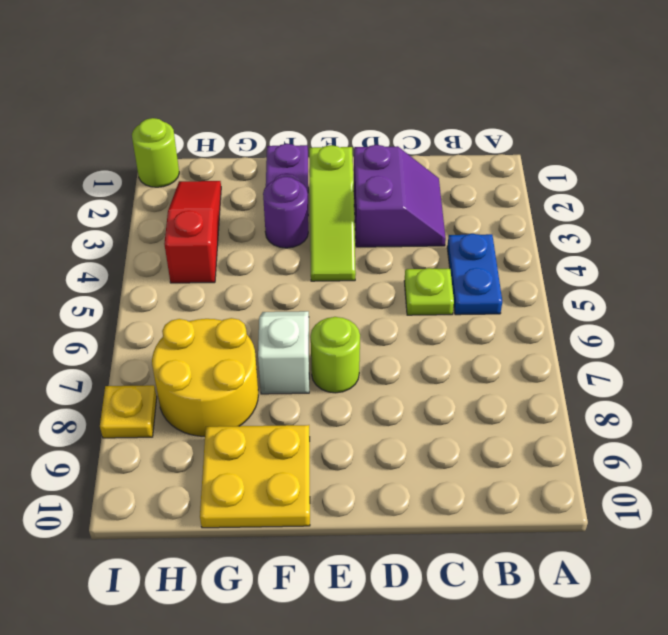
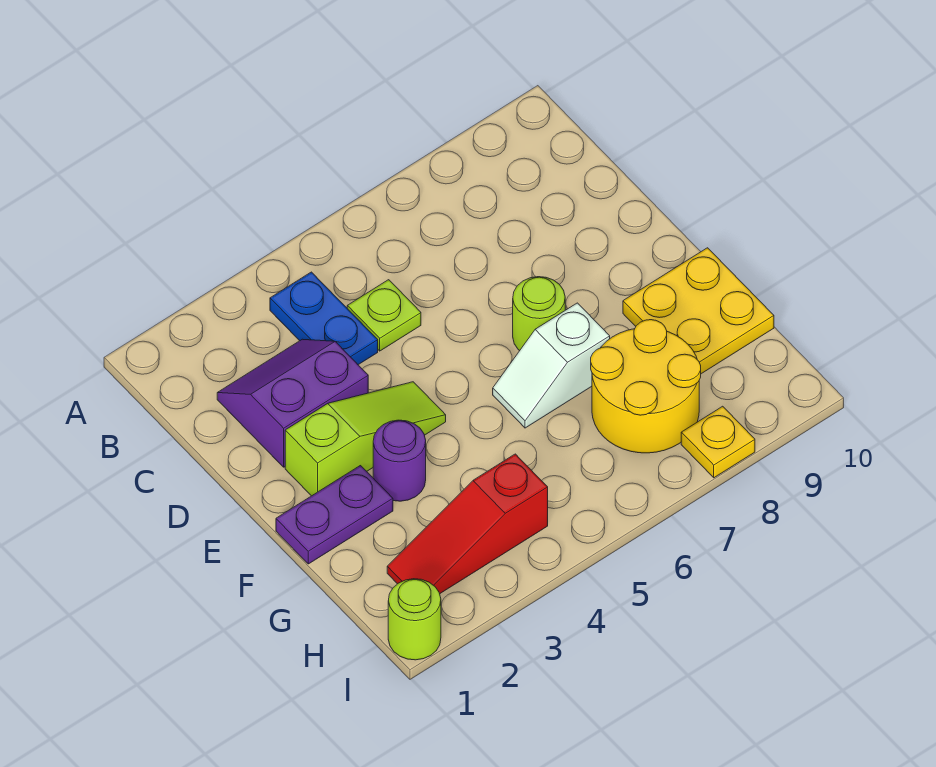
blue plate B4:B5 level 1 -> blue plate B4:C4 level 1

